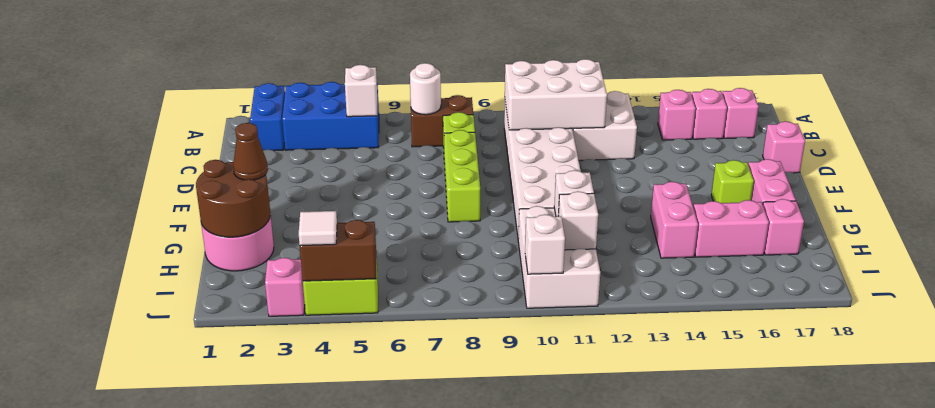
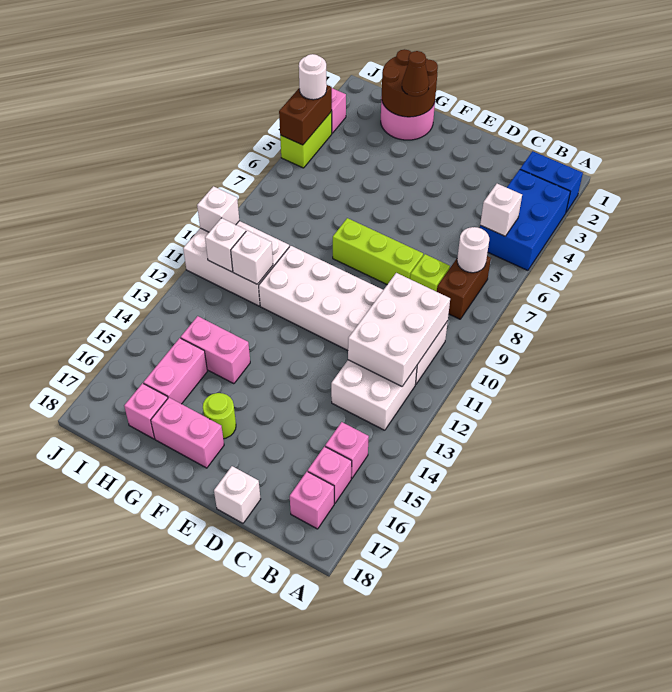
pink brick D18 level 1 -> white brick D18 level 1
lime brick F16 level 1 -> lime round brick F16 level 1
white tile J4 level 3 -> white round brick J4 level 3

